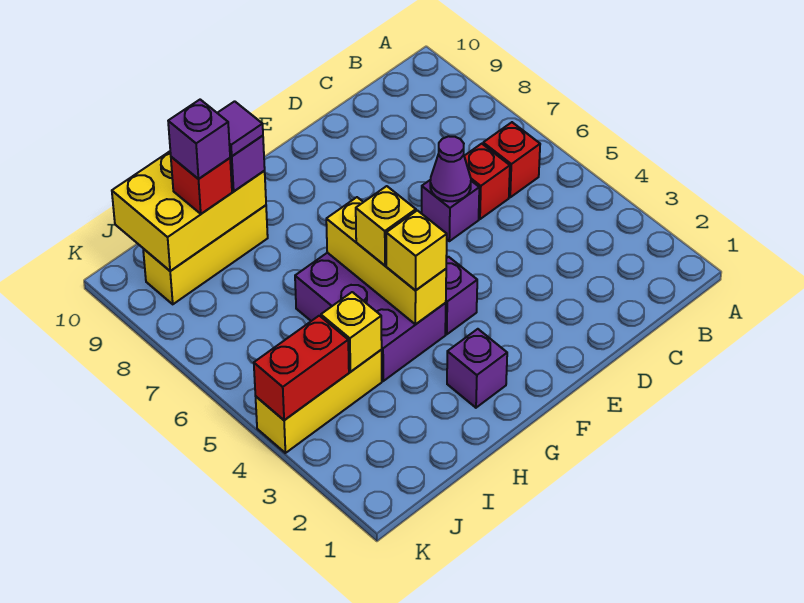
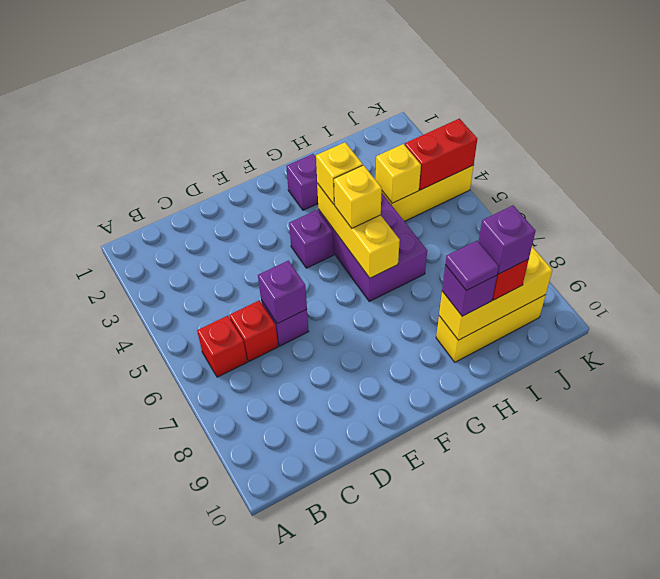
purple cone D6 level 2 -> purple brick D6 level 2
yellow brick H9:J10 level 2 -> yellow brick H9:J9 level 2

